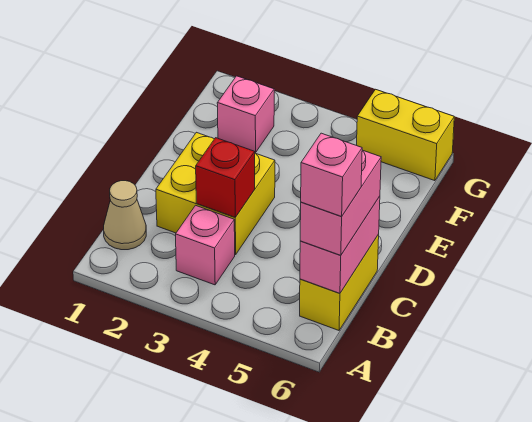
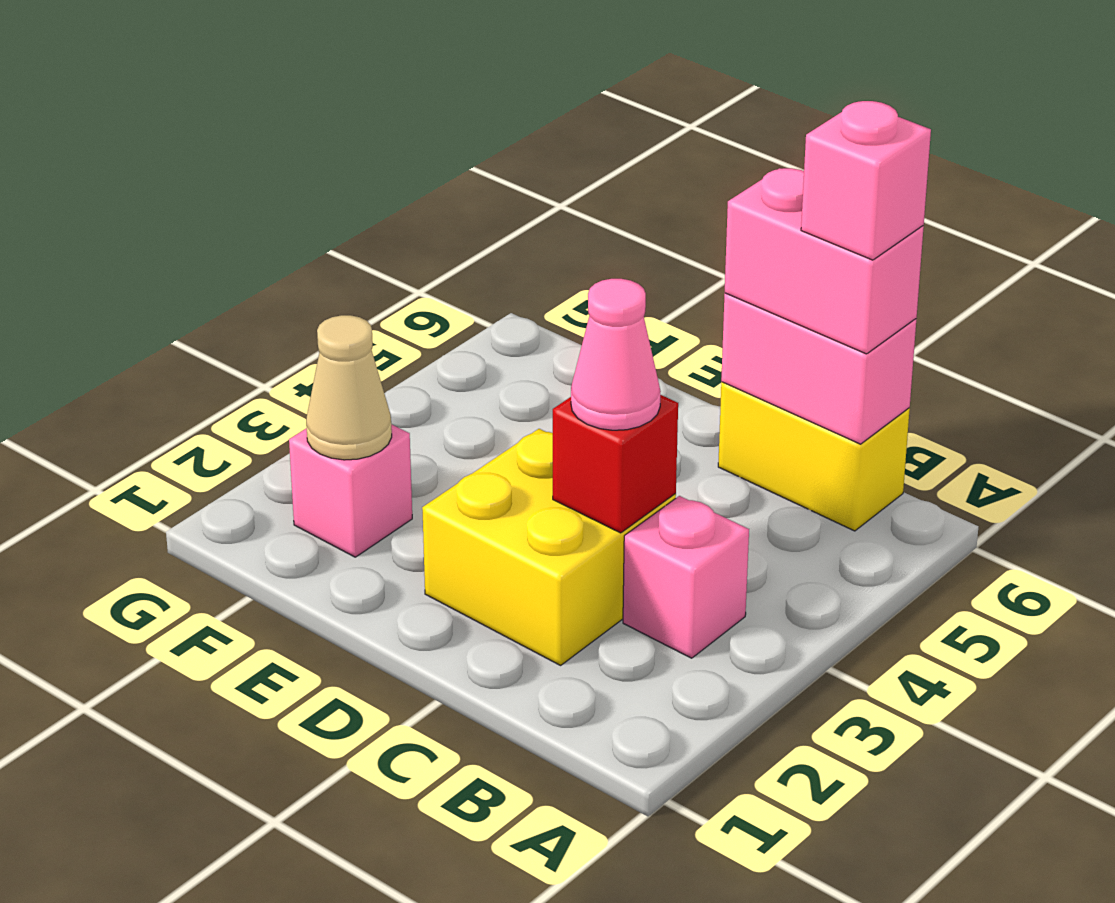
tan cone B1 level 1 -> tan cone F2 level 2
none -> pink cone C3 level 3
yellow brick G5:G6 level 1 -> none

